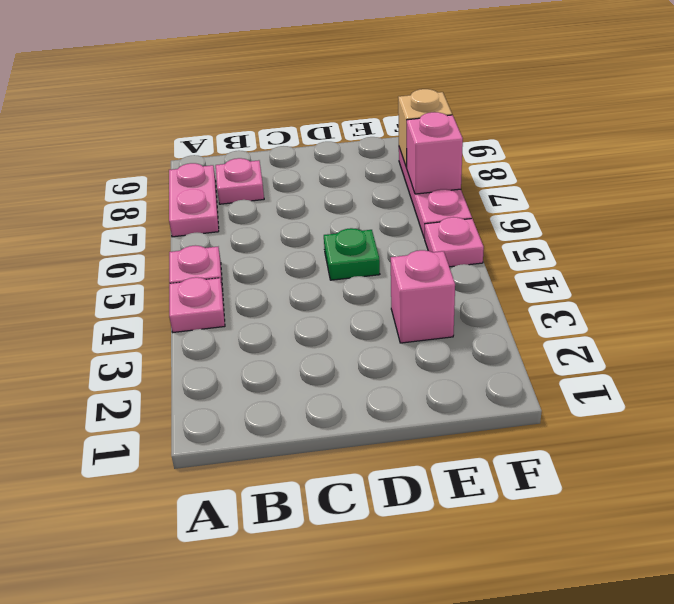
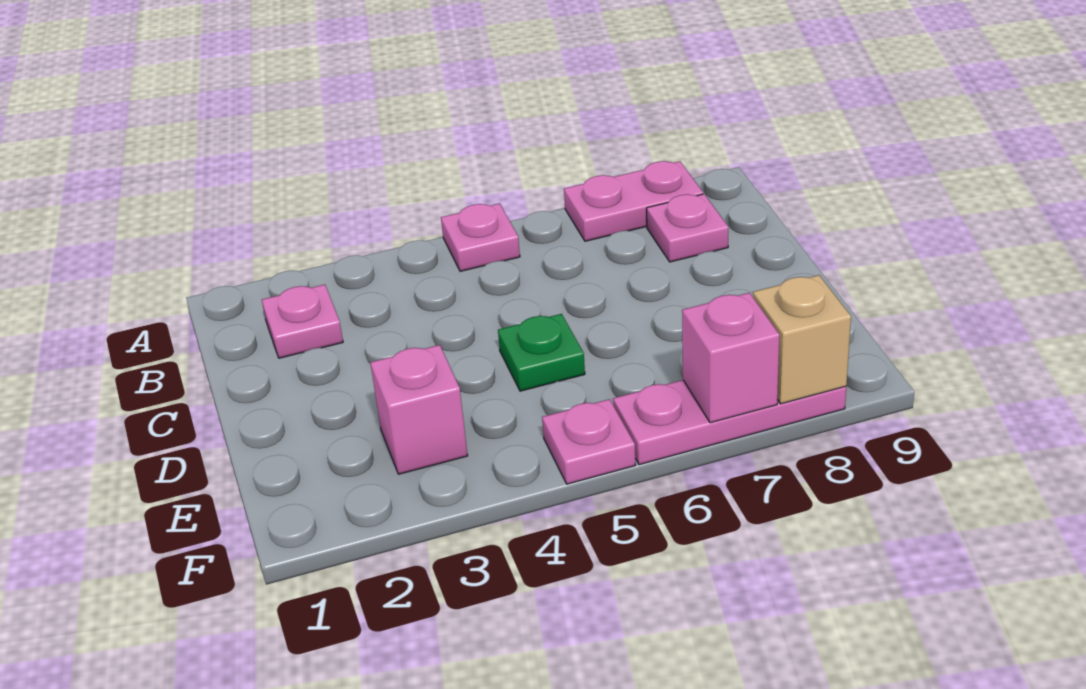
pink plate A4 level 1 -> pink plate B2 level 1

